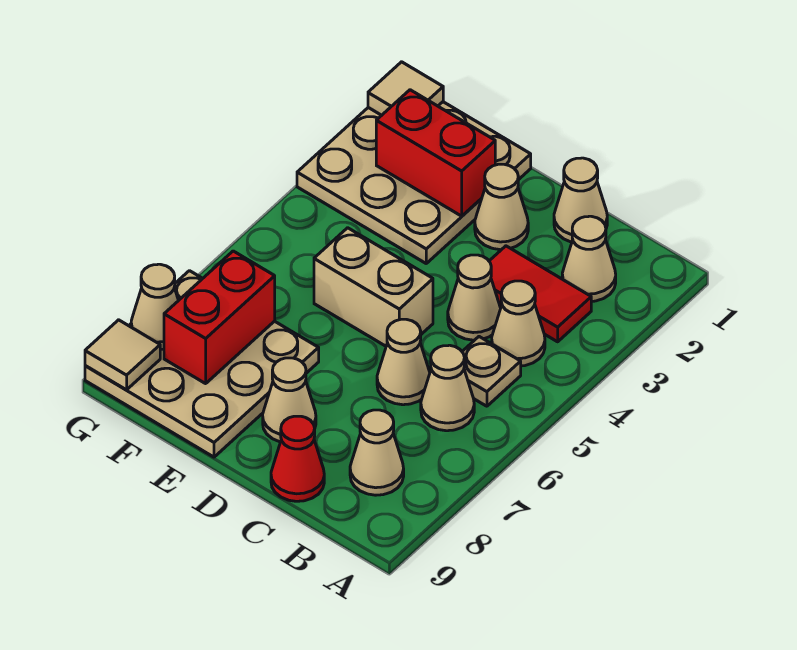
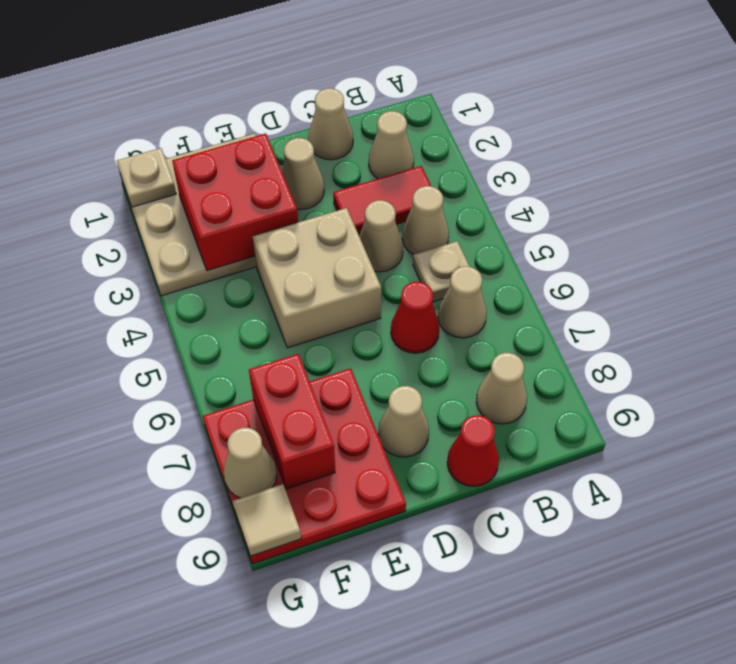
tan cone C6 level 1 -> red cone C6 level 1
tan brick D5:E5 level 1 -> tan brick D4:E5 level 1
red brick E2:F2 level 2 -> red brick E2:F3 level 2
tan plate E7:G9 level 1 -> red plate E7:G9 level 1
tan tile G1 level 2 -> tan plate G1 level 2

